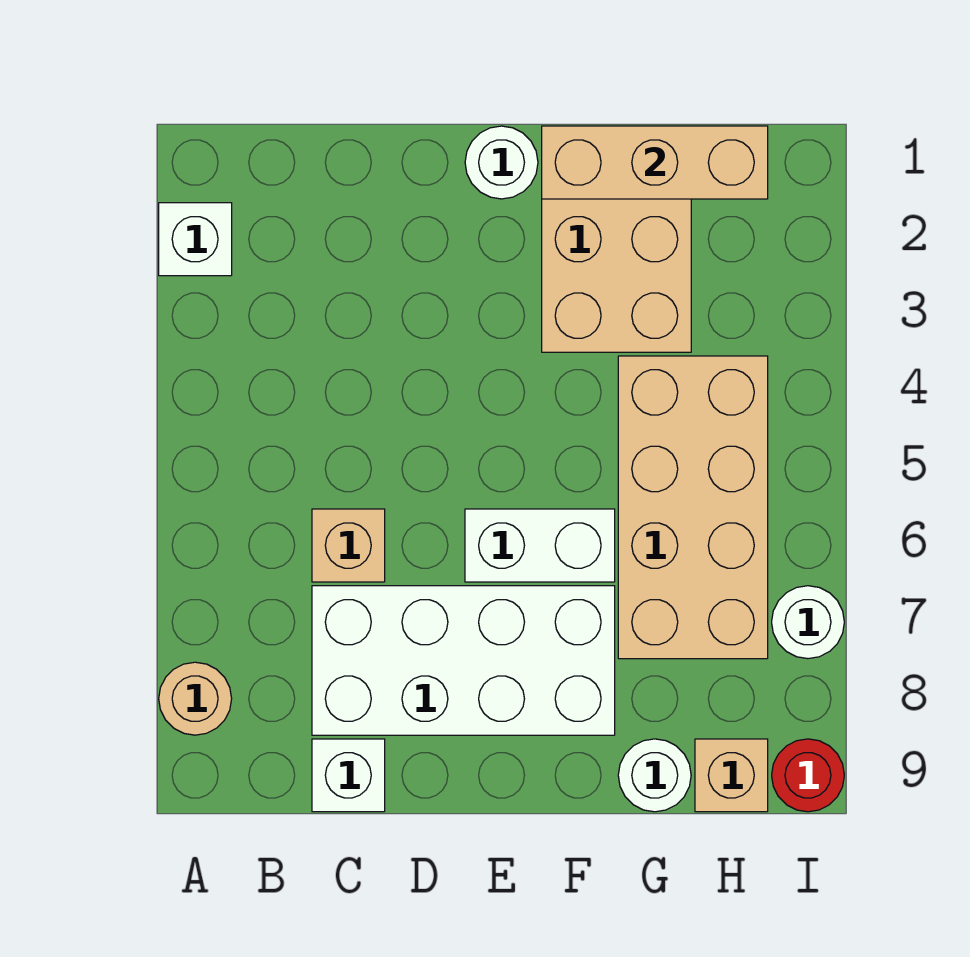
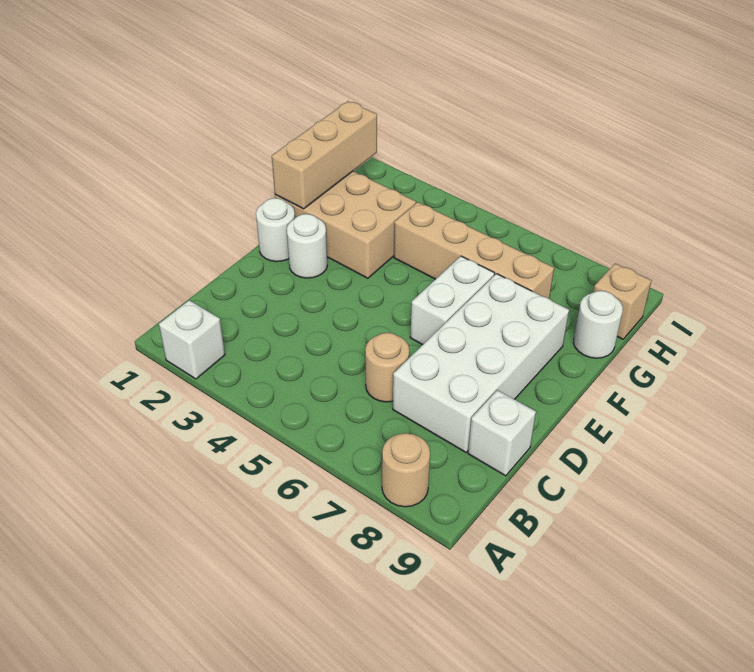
tan brick C6 level 1 -> tan round brick C6 level 1
tan brick G4:H7 level 1 -> tan brick G4:G7 level 1
white round brick I7 level 1 -> white round brick E2 level 1
red round brick I9 level 1 -> none

